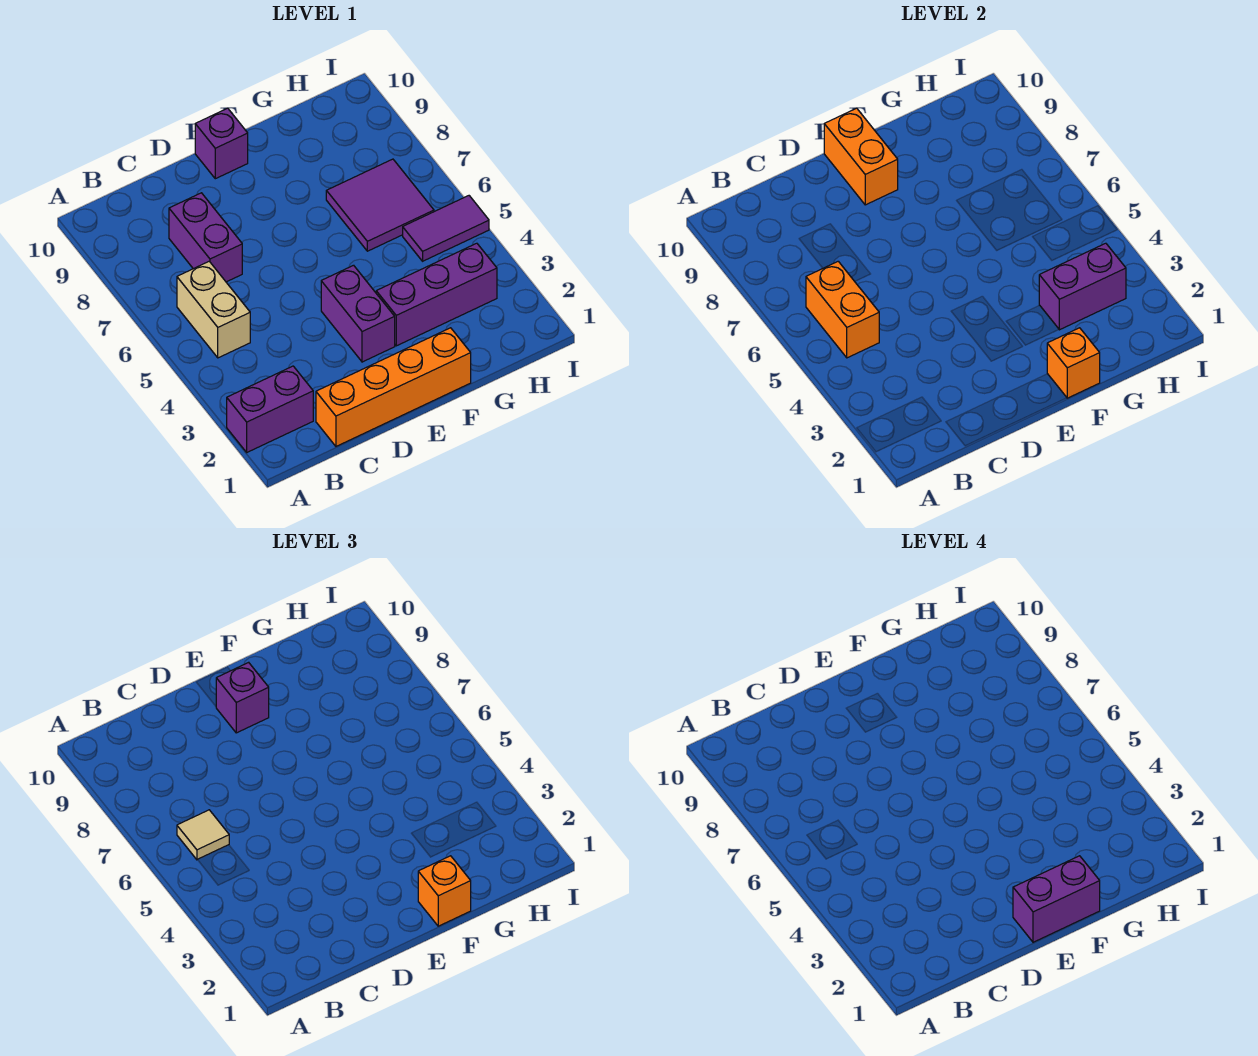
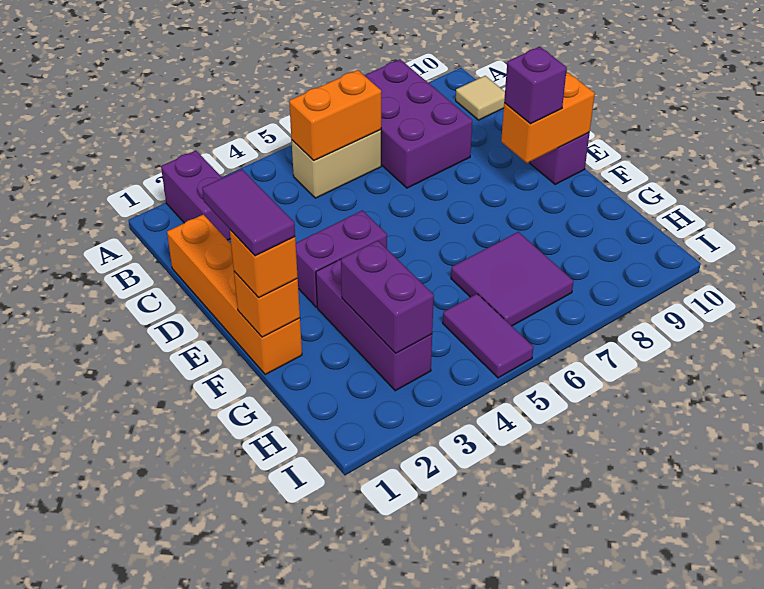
tan tile B6 level 3 -> tan tile B10 level 1
purple brick C7:C8 level 1 -> purple brick A7:C8 level 1
purple brick E1:F1 level 4 -> purple tile E1:F1 level 4

